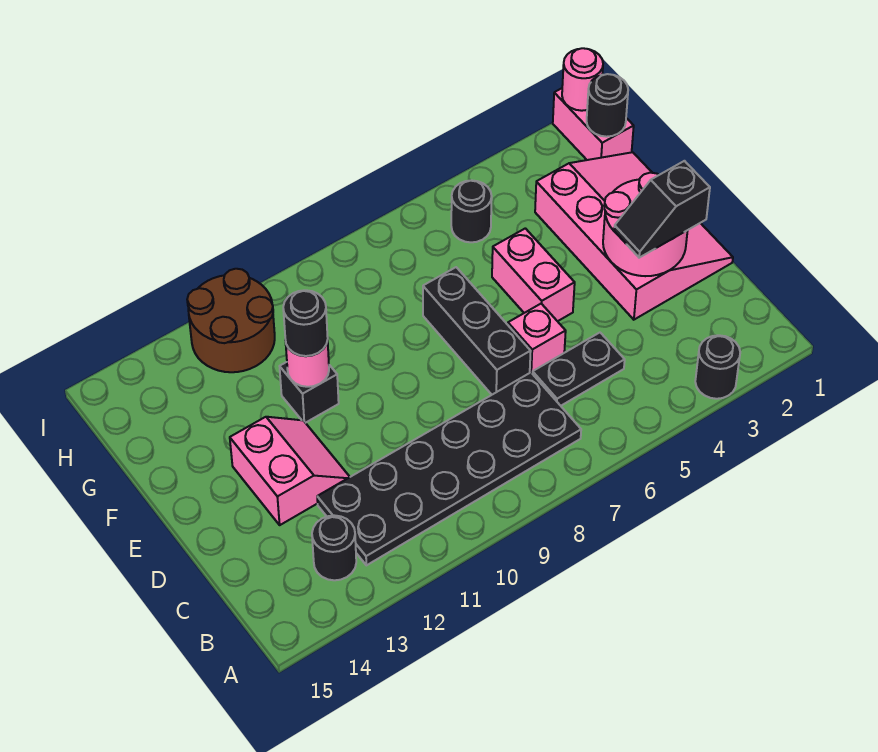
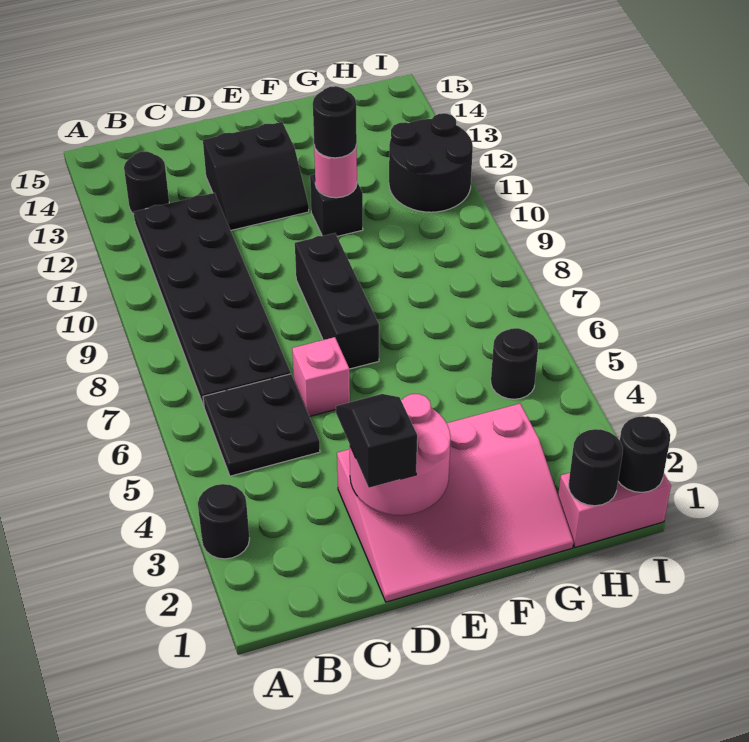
black plate C5:C6 level 1 -> black plate B5:C6 level 1
black brick D7:F7 level 1 -> black brick E7:E9 level 1
pink slope D12:E13 level 1 top 13 -> black slope D12:E13 level 1 top 13
pink brick E5:F5 level 1 -> none
brown round brick H11:I12 level 1 -> black round brick H11:I12 level 1
pink round brick I1 level 2 -> black round brick I1 level 2

